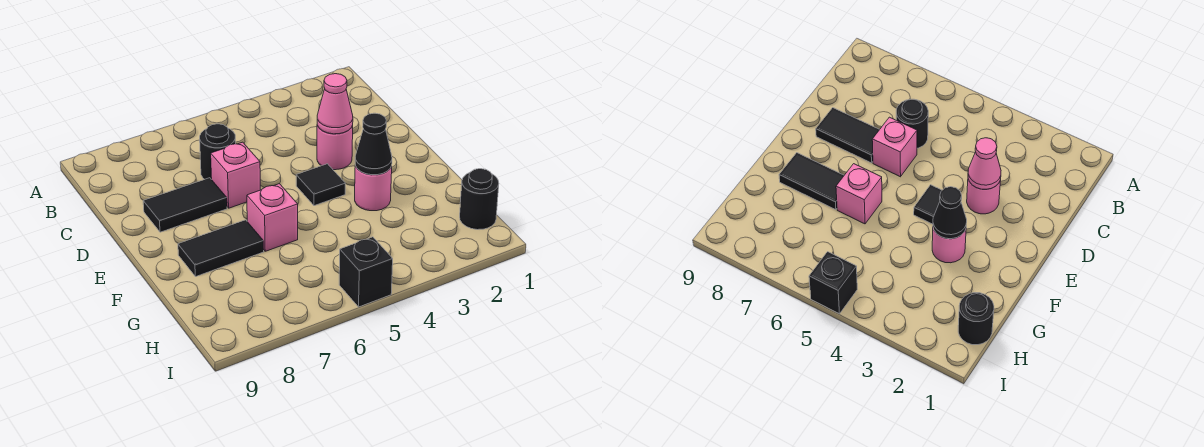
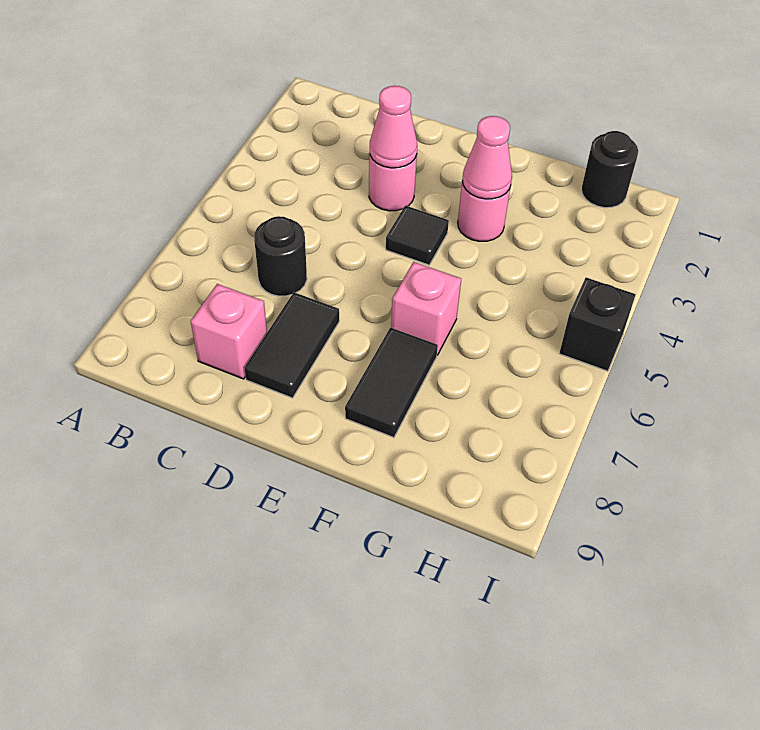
pink brick D6 level 1 -> pink brick C8 level 1
black cone F3 level 2 -> pink cone F3 level 2

